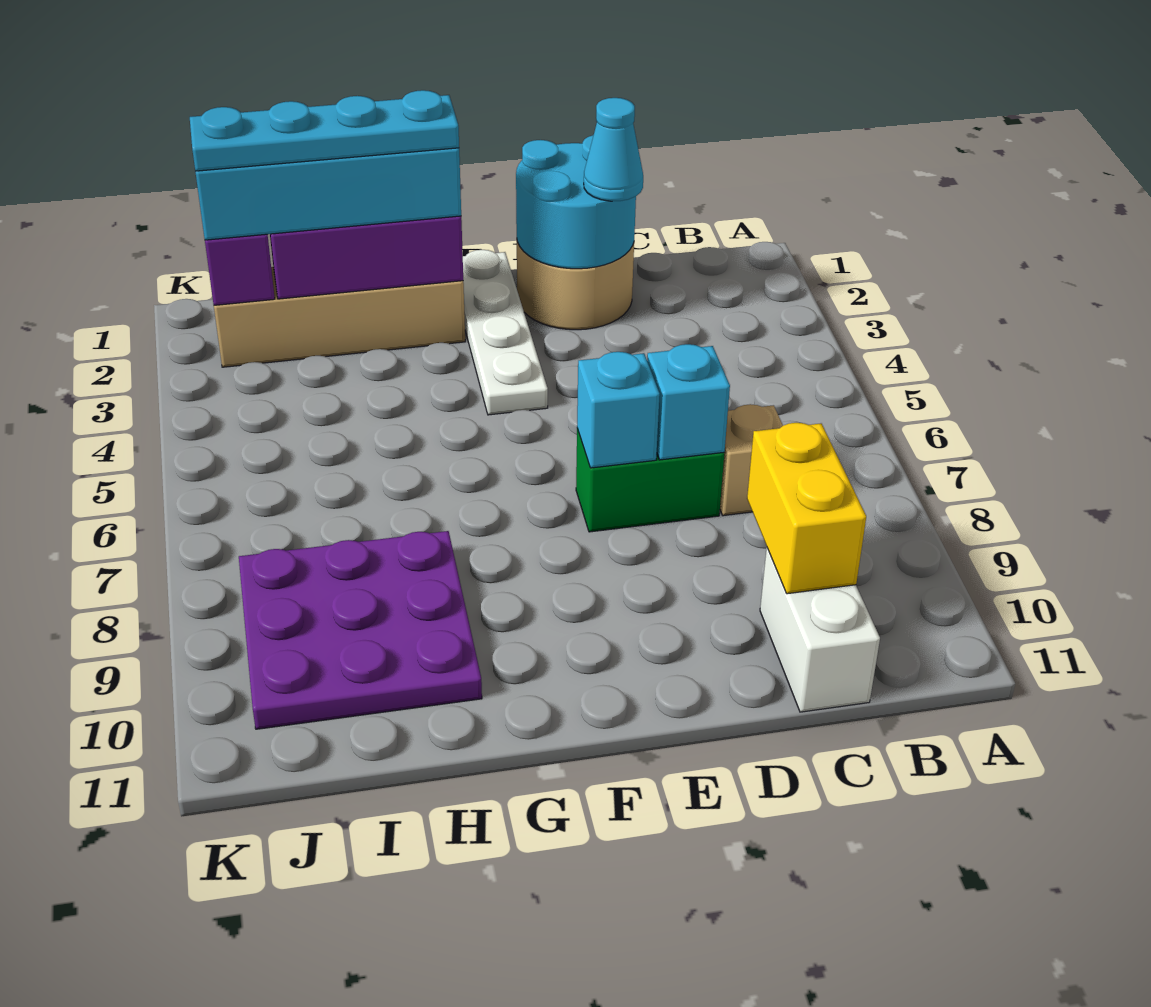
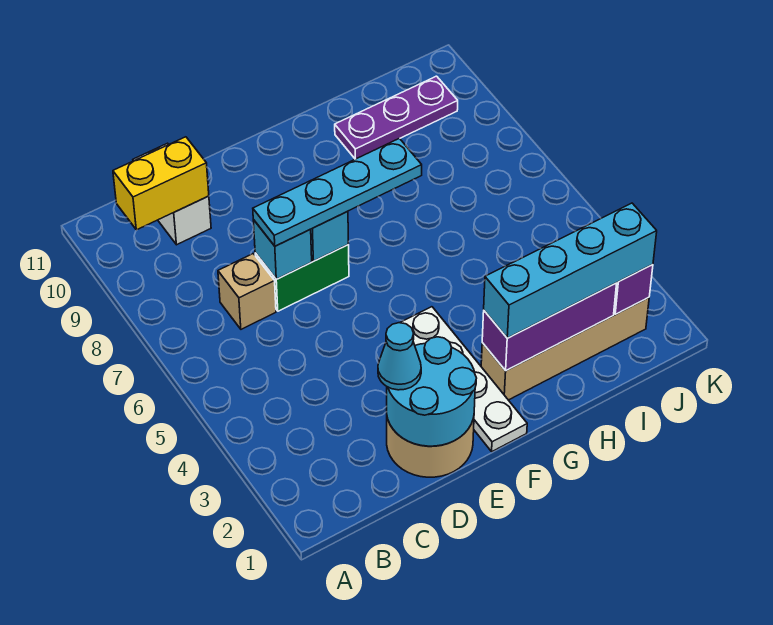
yellow brick C9:C10 level 2 -> yellow brick B10:C10 level 2
cyan plate G2:J2 level 4 -> cyan plate D7:G7 level 3
purple plate H8:J10 level 1 -> purple plate H10:J10 level 1

